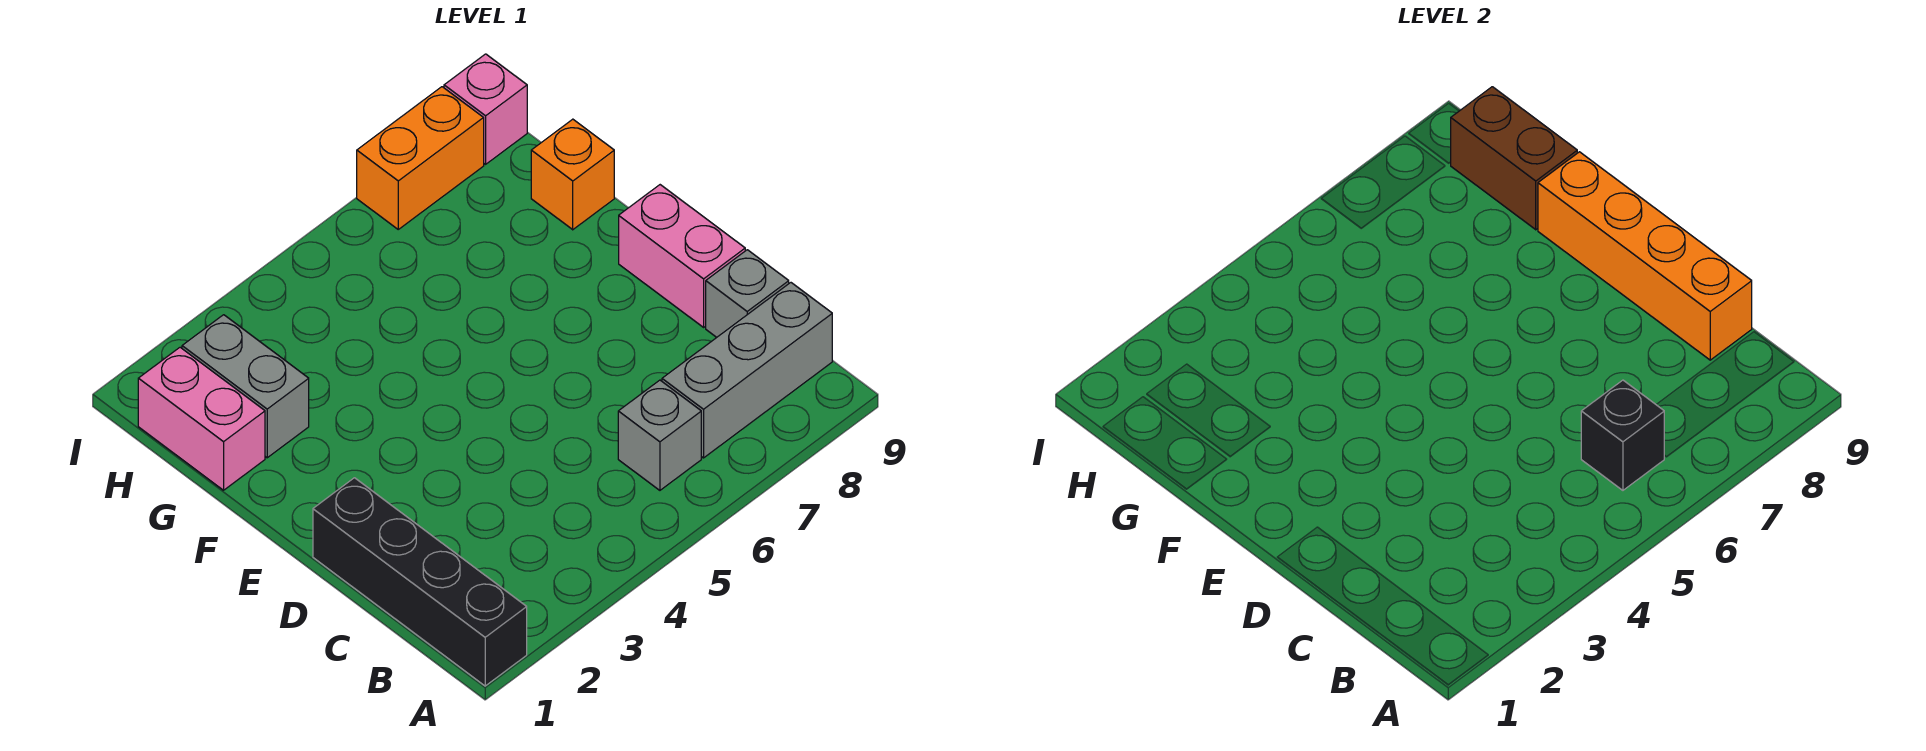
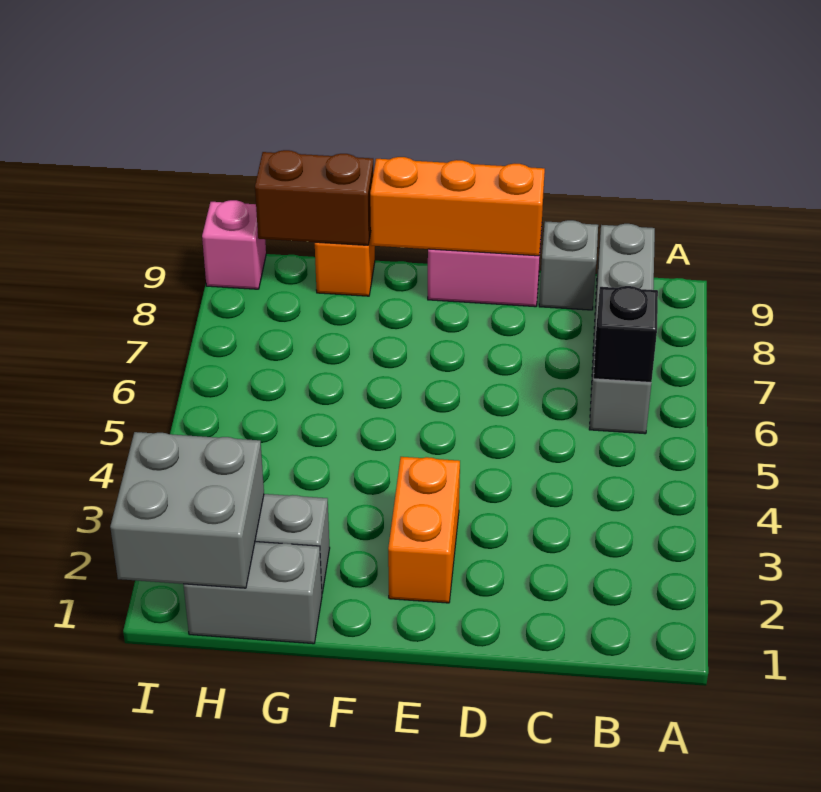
black brick A1:D1 level 1 -> none
orange brick C9:F9 level 2 -> orange brick D9:F9 level 2
pink brick G1:H1 level 1 -> grey brick G1:H1 level 1
none -> grey brick H1:I2 level 2
orange brick I7:I8 level 1 -> orange brick E2:E3 level 1

